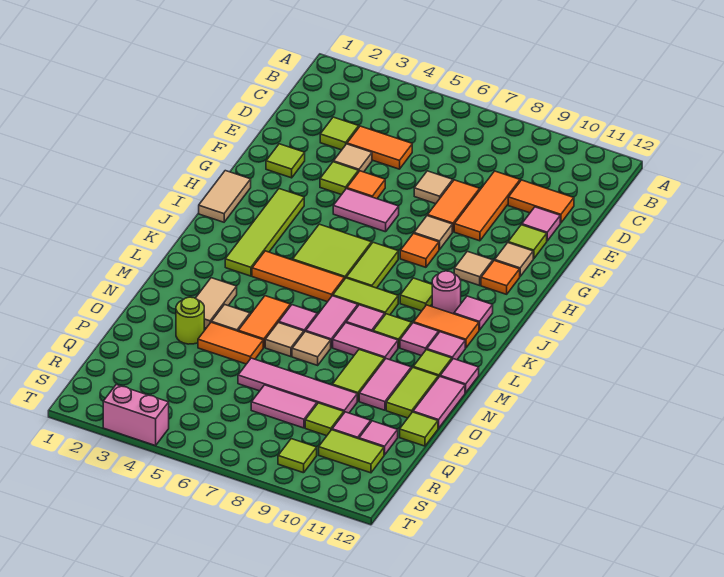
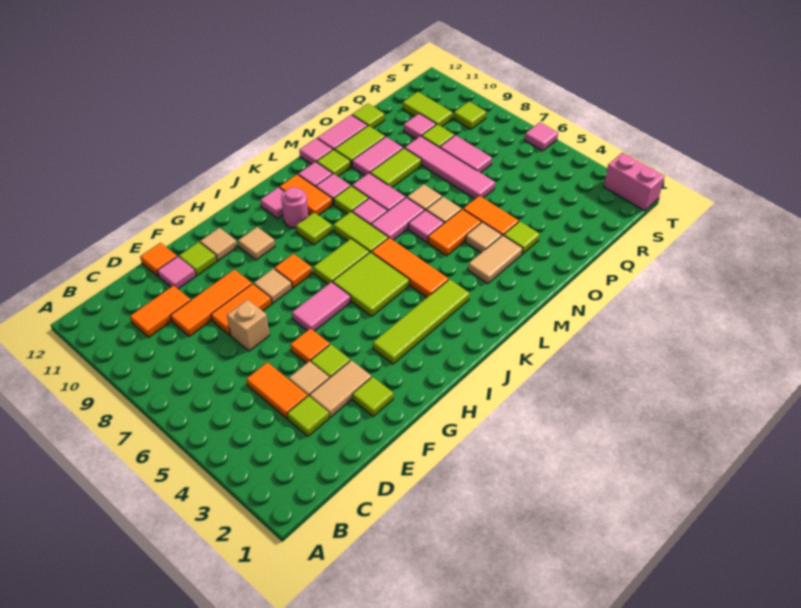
orange tile D10:D11 level 1 -> orange tile C10:D10 level 1
tan tile E7 level 1 -> tan brick E7 level 1
pink tile G5:G6 level 1 -> pink tile G6:H6 level 1
tan tile H1:I1 level 1 -> tan tile E3:F3 level 1
orange tile H11 level 1 -> orange tile E12 level 1
lime round brick O3 level 1 -> lime tile O3 level 1
pink tile Q11 level 1 -> pink tile T6 level 1
pink brick T3:T4 level 1 -> pink brick T1:T2 level 1

